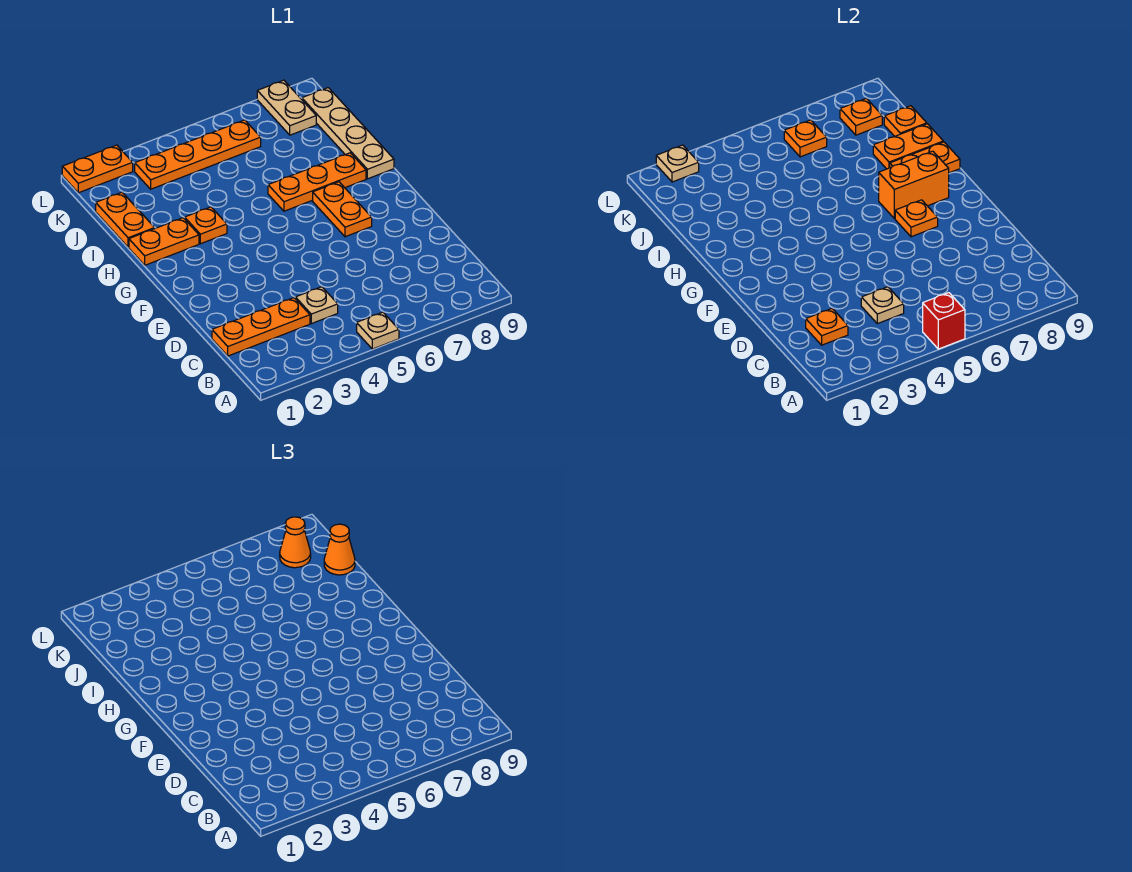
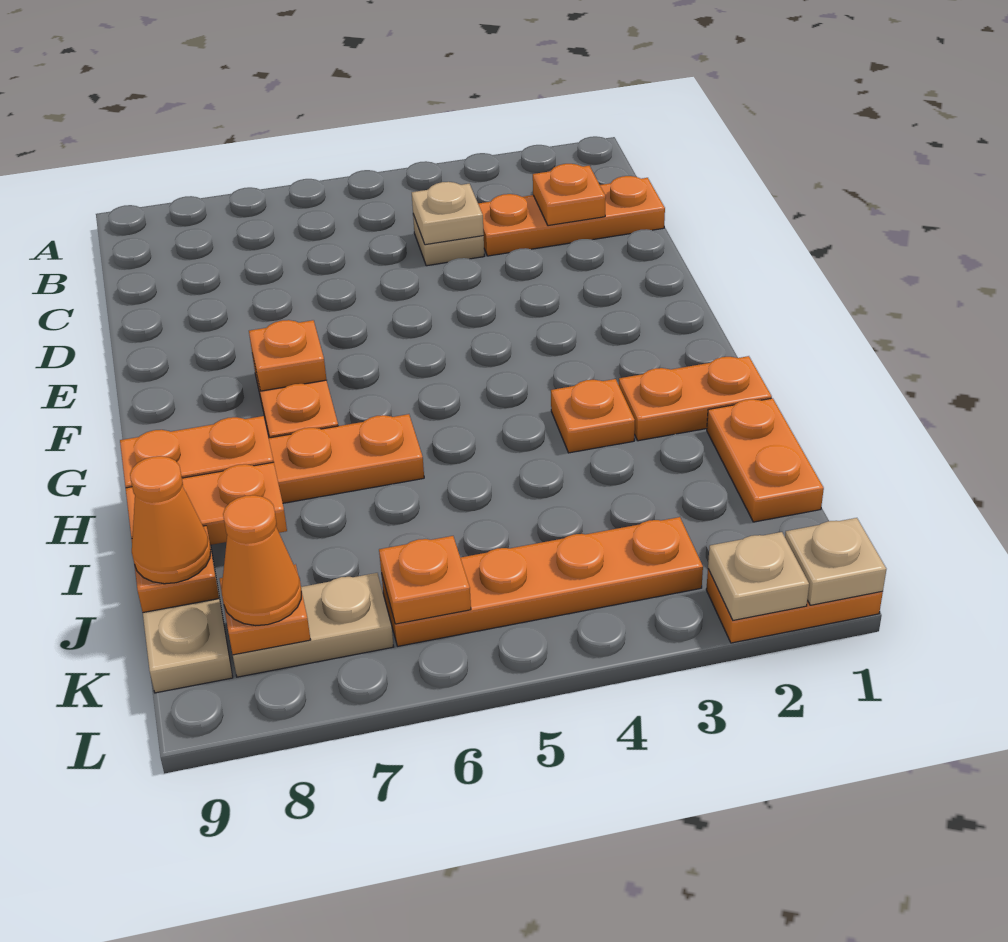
tan plate A5 level 1 -> tan plate L1 level 2
red brick A5 level 2 -> none
orange brick G7:G8 level 2 -> none
tan plate K8:L8 level 1 -> tan plate K7:K8 level 1

